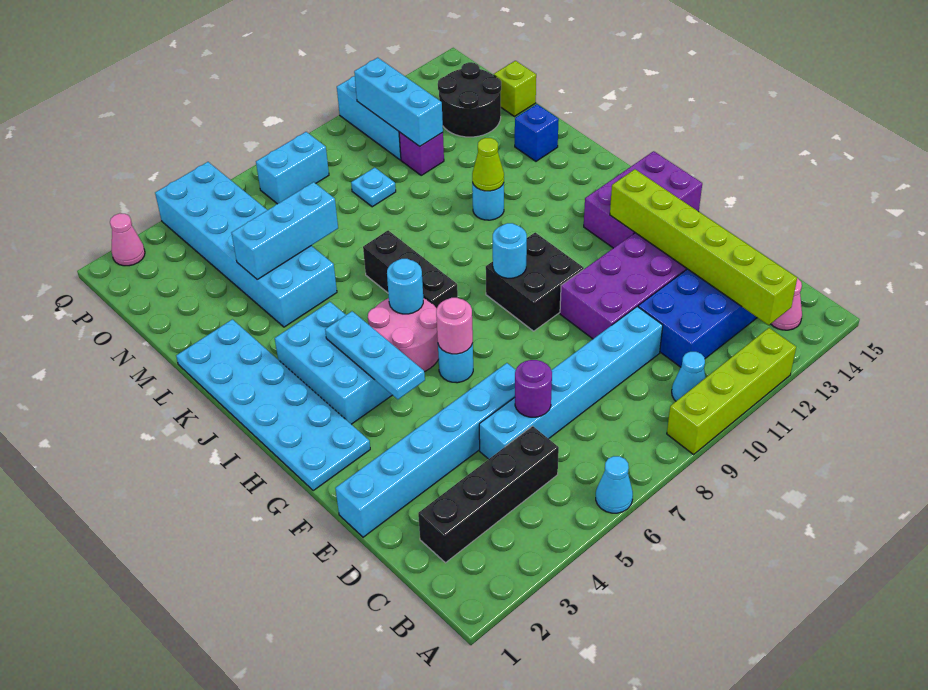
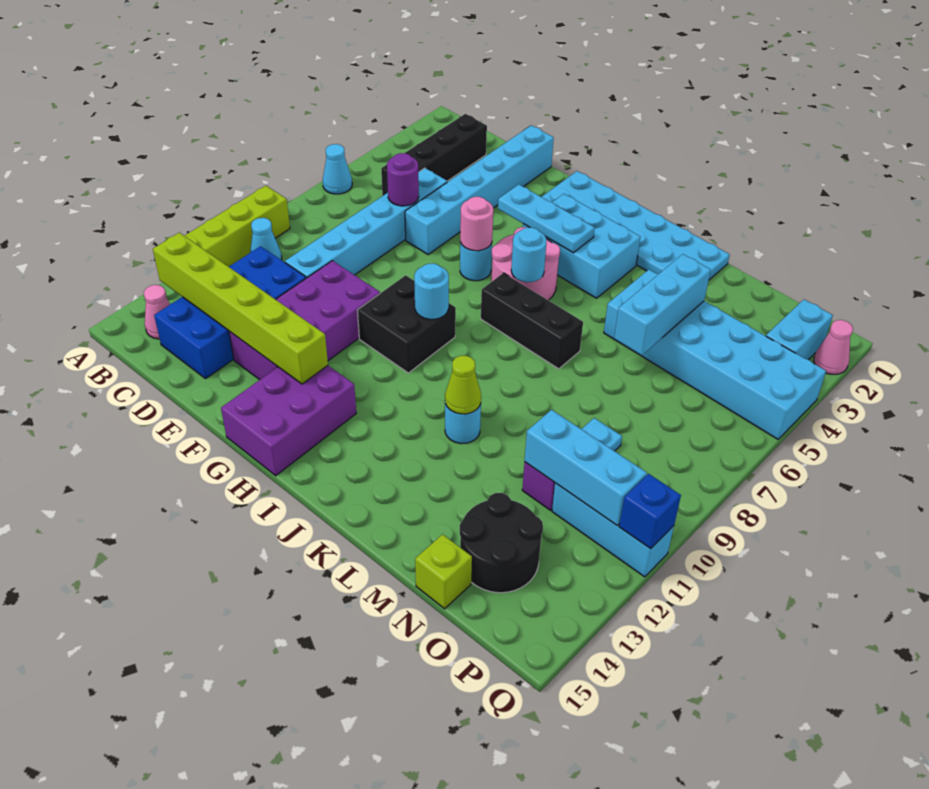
blue brick L14 level 1 -> blue brick Q11 level 2
cyan brick P7:P8 level 1 -> cyan brick P2:P3 level 1

